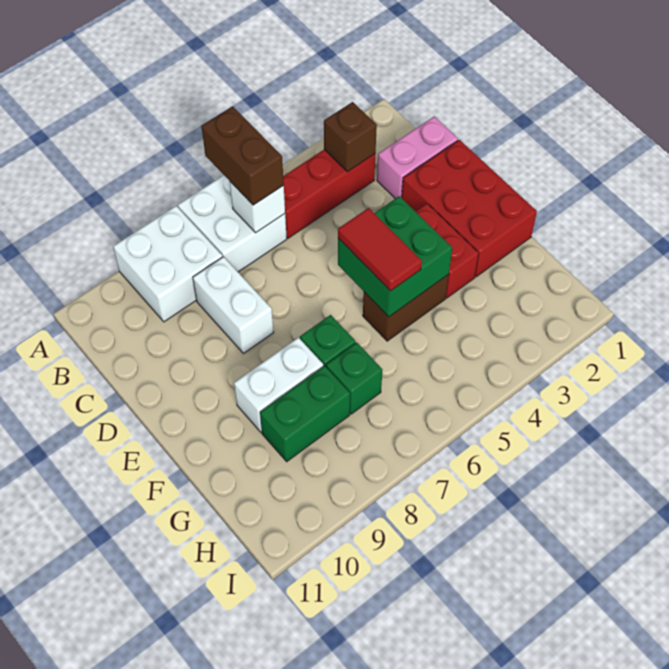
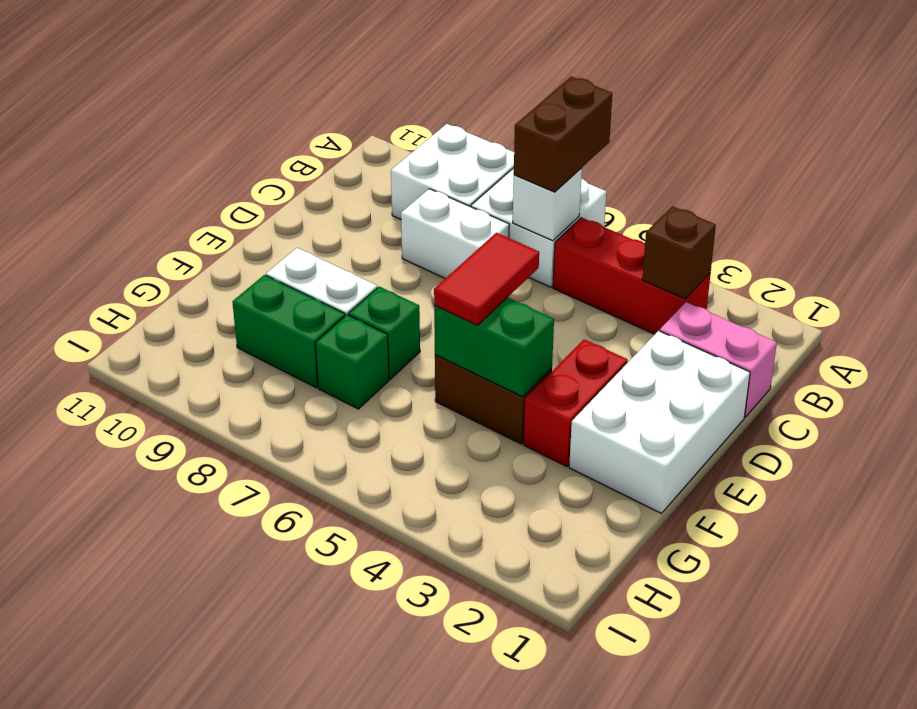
white brick C8:D8 level 1 -> white brick C7:C8 level 1
red brick D1:F2 level 1 -> white brick D1:F2 level 1
green brick E4:F5 level 2 -> green brick F4:F5 level 2

